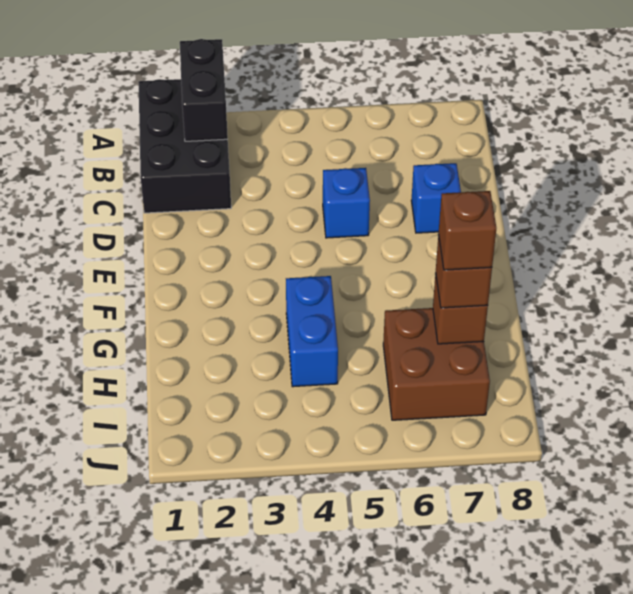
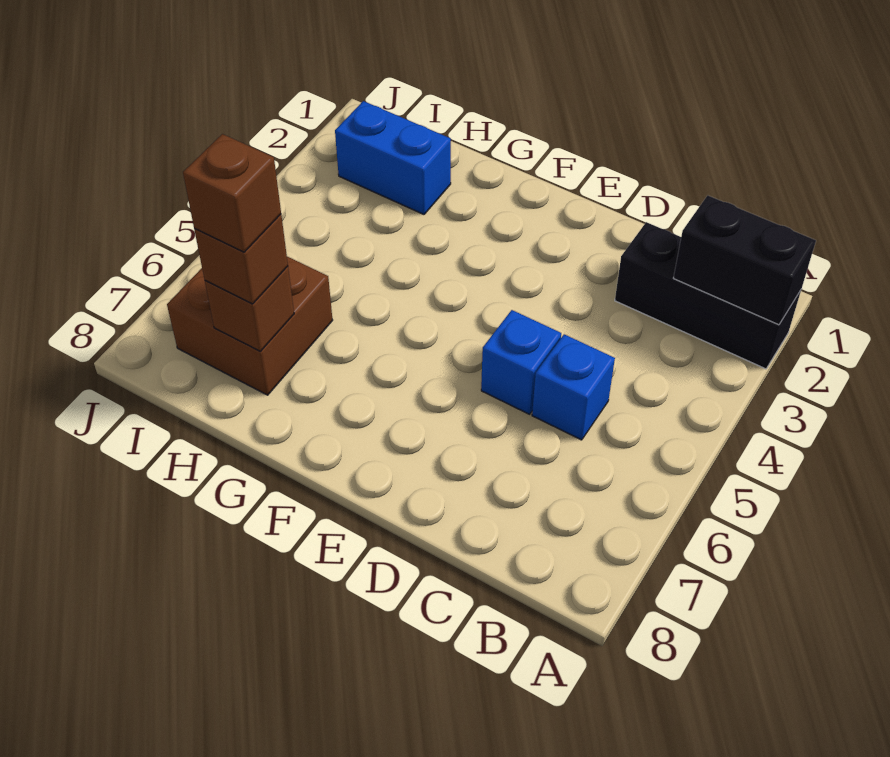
black brick A1:C2 level 1 -> black brick A2:C2 level 1
blue brick D7 level 1 -> blue brick C5 level 1
blue brick G4:H4 level 1 -> blue brick H2:I2 level 1

